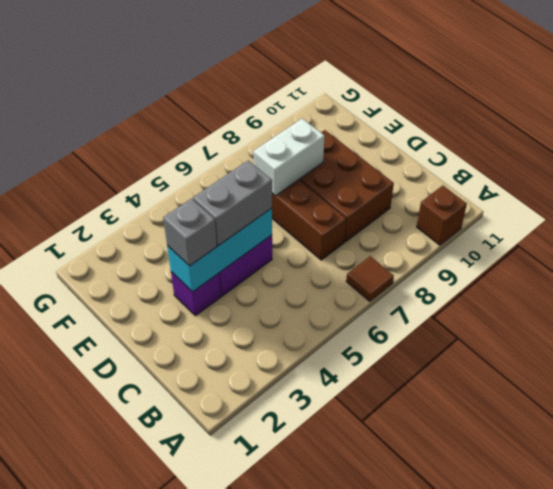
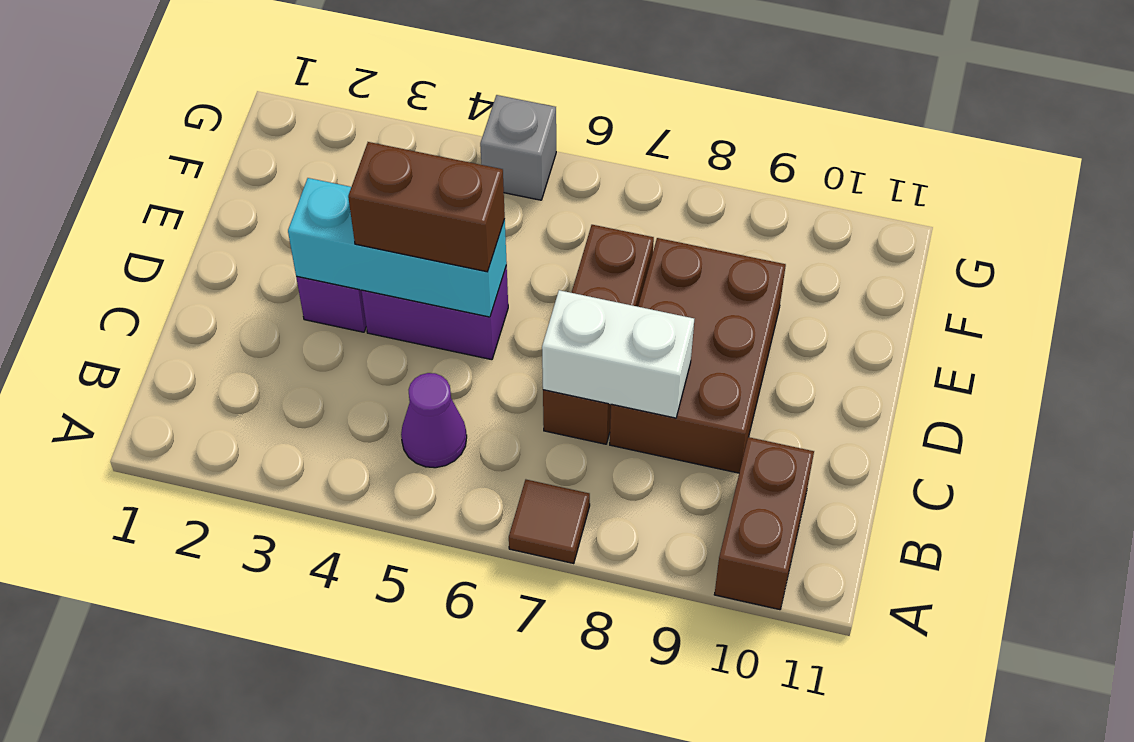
brown brick A10 level 1 -> brown brick A10:B10 level 1
none -> purple cone B5 level 1
grey brick D3 level 3 -> grey brick G5 level 1
grey brick D4:D5 level 3 -> brown brick D4:D5 level 3
white brick E7:E8 level 2 -> white brick C7:C8 level 2

